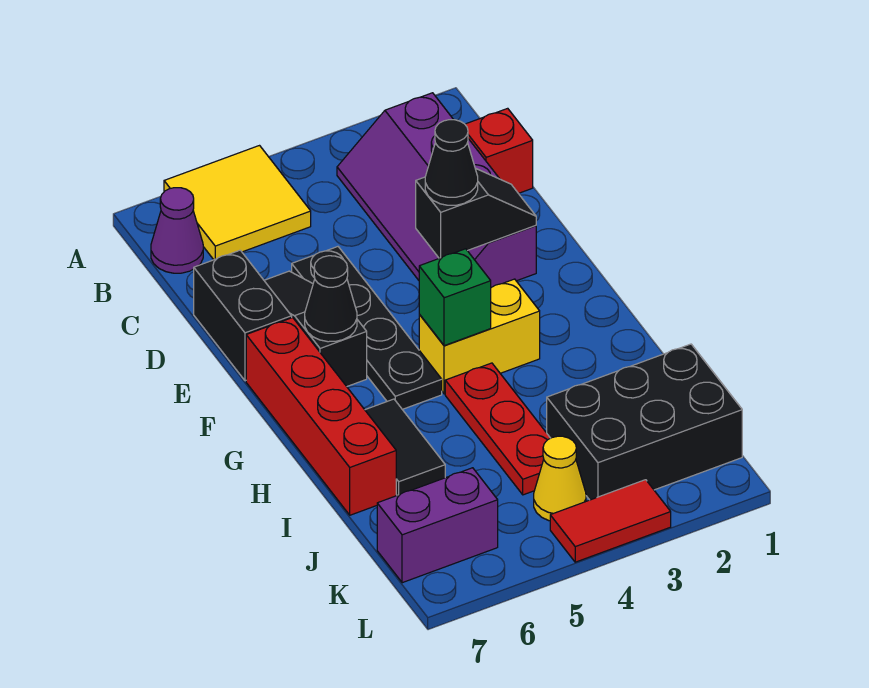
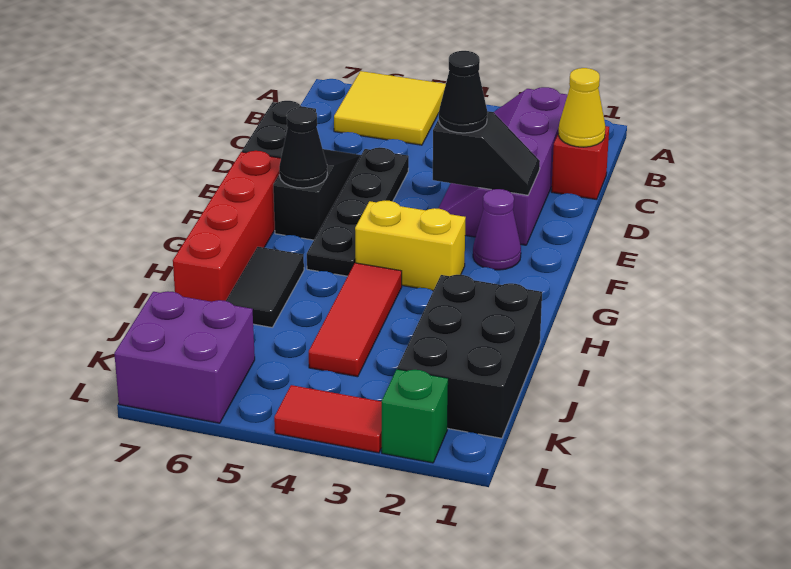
purple cone B7 level 1 -> purple cone F2 level 1
green brick G4 level 2 -> green brick L2 level 1
red plate H4:J4 level 1 -> red tile H4:J4 level 1
black brick J1:K3 level 1 -> black brick I1:K2 level 1
yellow cone K4 level 1 -> yellow cone C1 level 2
purple brick K6:K7 level 1 -> purple brick K6:L7 level 1

